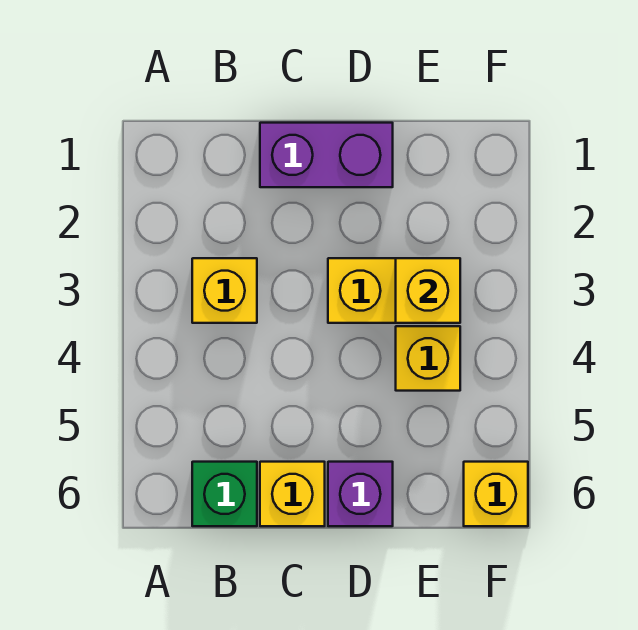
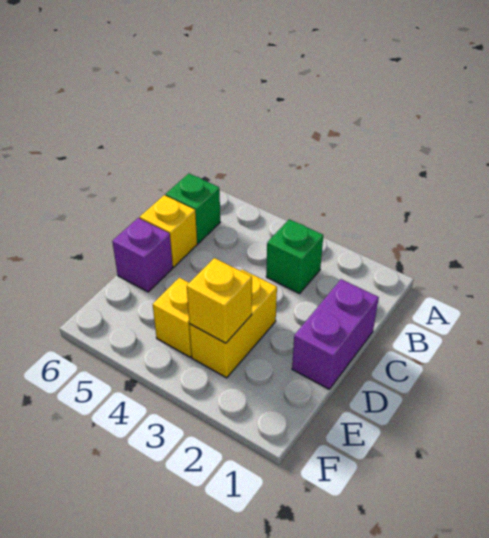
yellow brick B3 level 1 -> green brick B3 level 1
yellow brick F6 level 1 -> none

